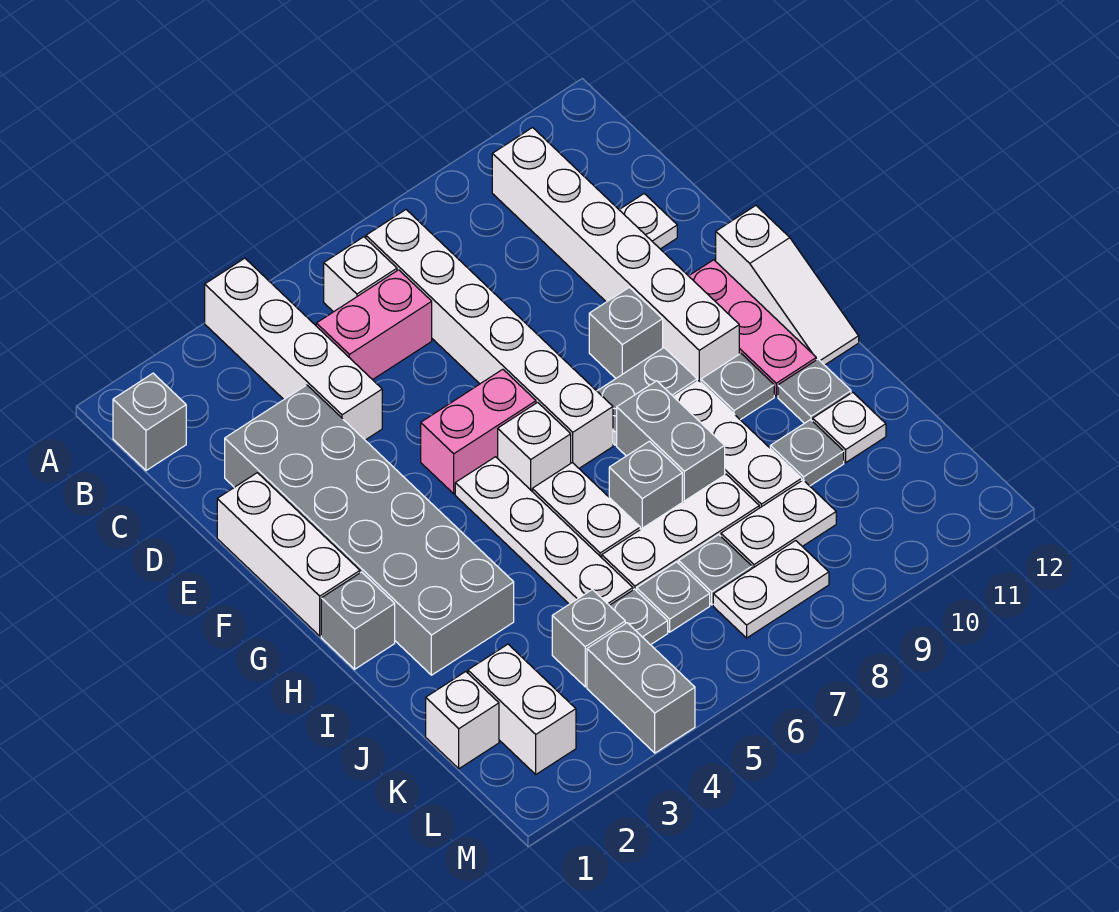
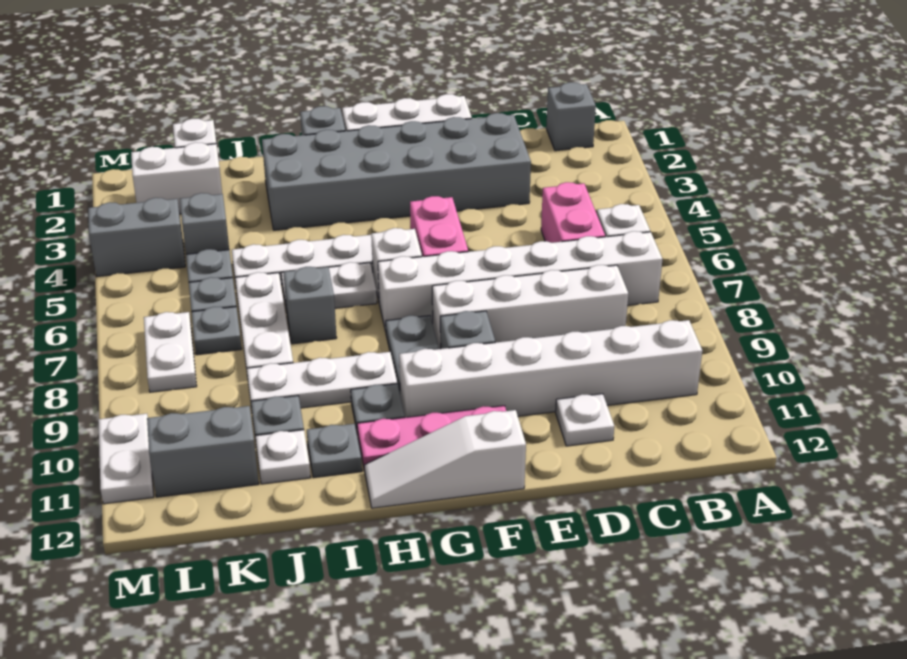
white brick A4:D4 level 1 -> white brick C8:F8 level 1
grey brick H8:I8 level 1 -> grey brick K11:L11 level 1
white plate K8:K9 level 1 -> white plate M10:M11 level 1

